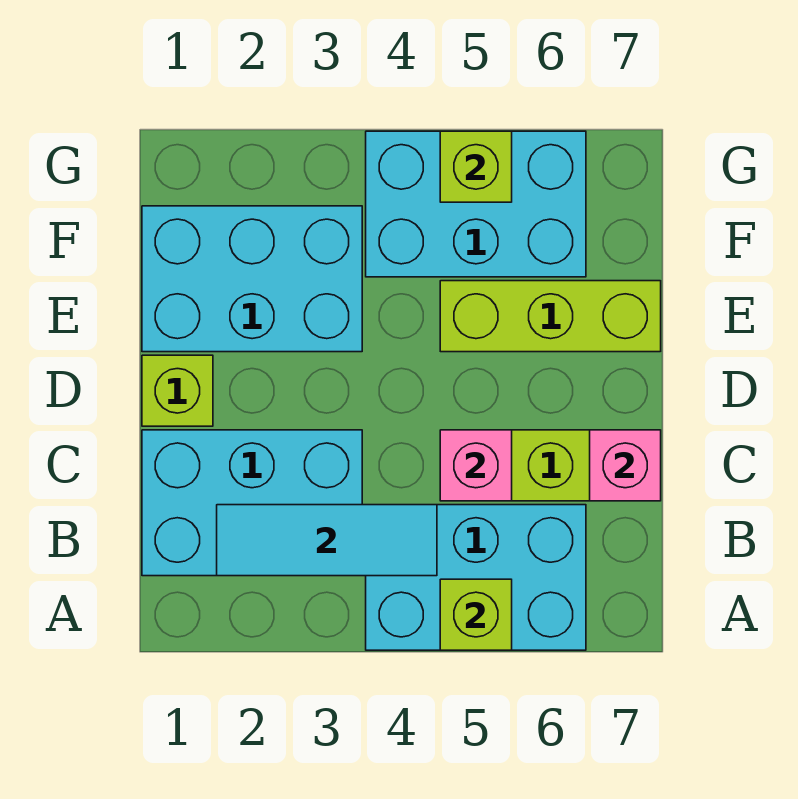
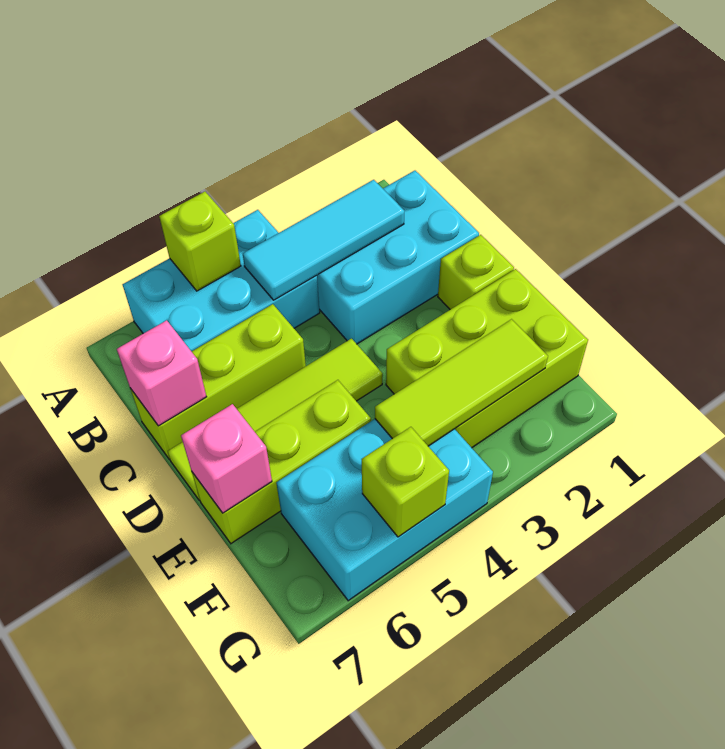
pink brick C5 level 2 -> pink brick E7 level 2
none -> lime tile D4:D7 level 1
cyan brick E1:F3 level 1 -> lime brick E1:F3 level 1
none -> lime tile F2:F4 level 2

